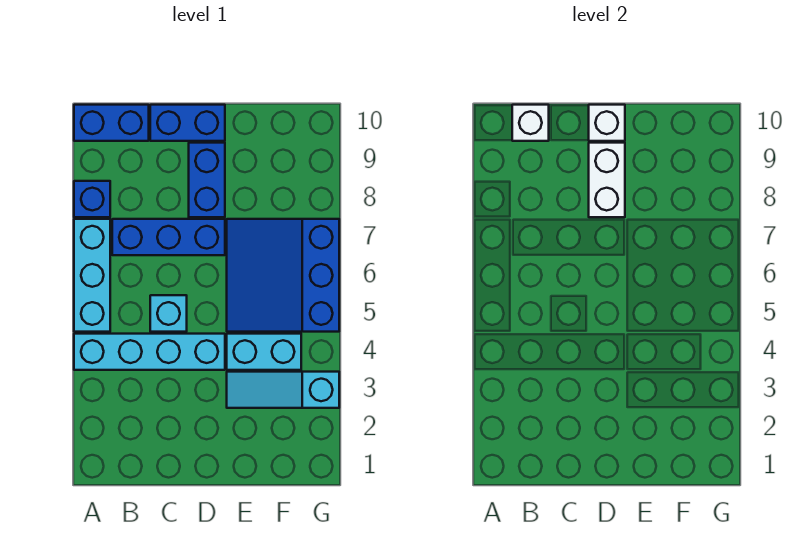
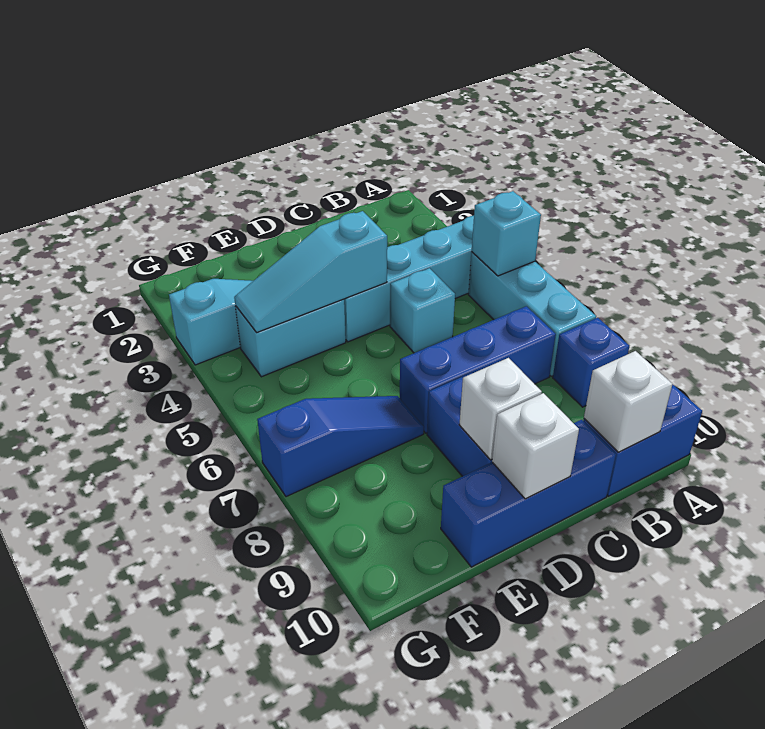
none -> cyan brick A5 level 2
blue brick C10:D10 level 1 -> blue brick C10:E10 level 1
none -> cyan slope D4:F4 level 2 top D
white brick D8:D9 level 2 -> white brick D9 level 2
blue slope E5:G7 level 1 top G -> blue slope E7:G7 level 1 top G

